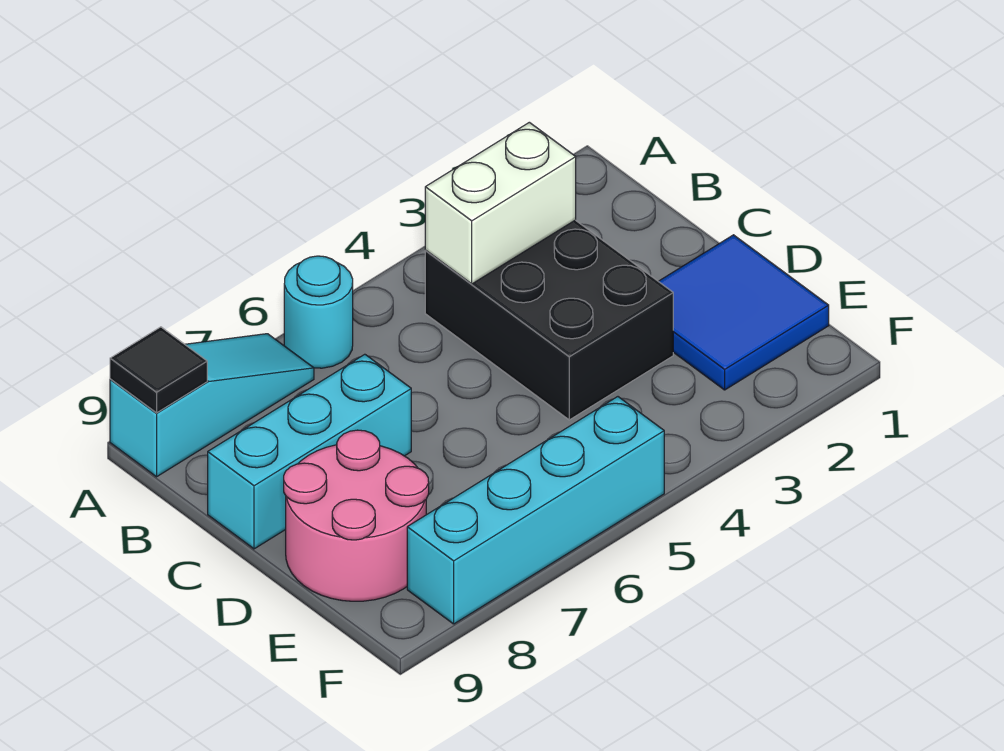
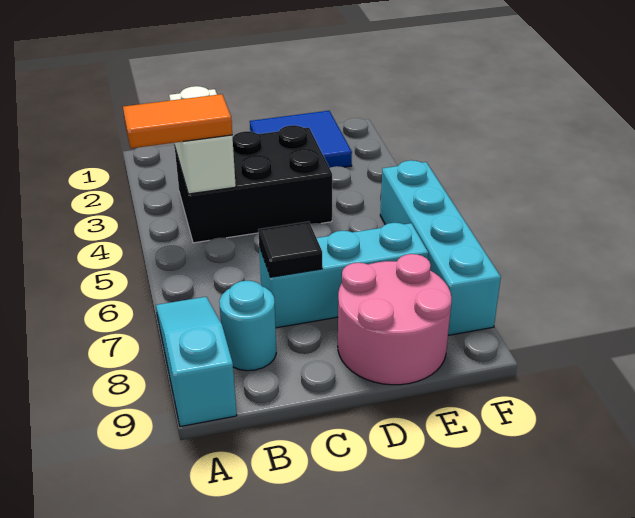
none -> orange tile A4:B4 level 3
cyan round brick A6 level 1 -> cyan round brick B8 level 1
black tile A9 level 2 -> black tile C7 level 2
cyan brick C7:C9 level 1 -> cyan brick C7:E7 level 1

